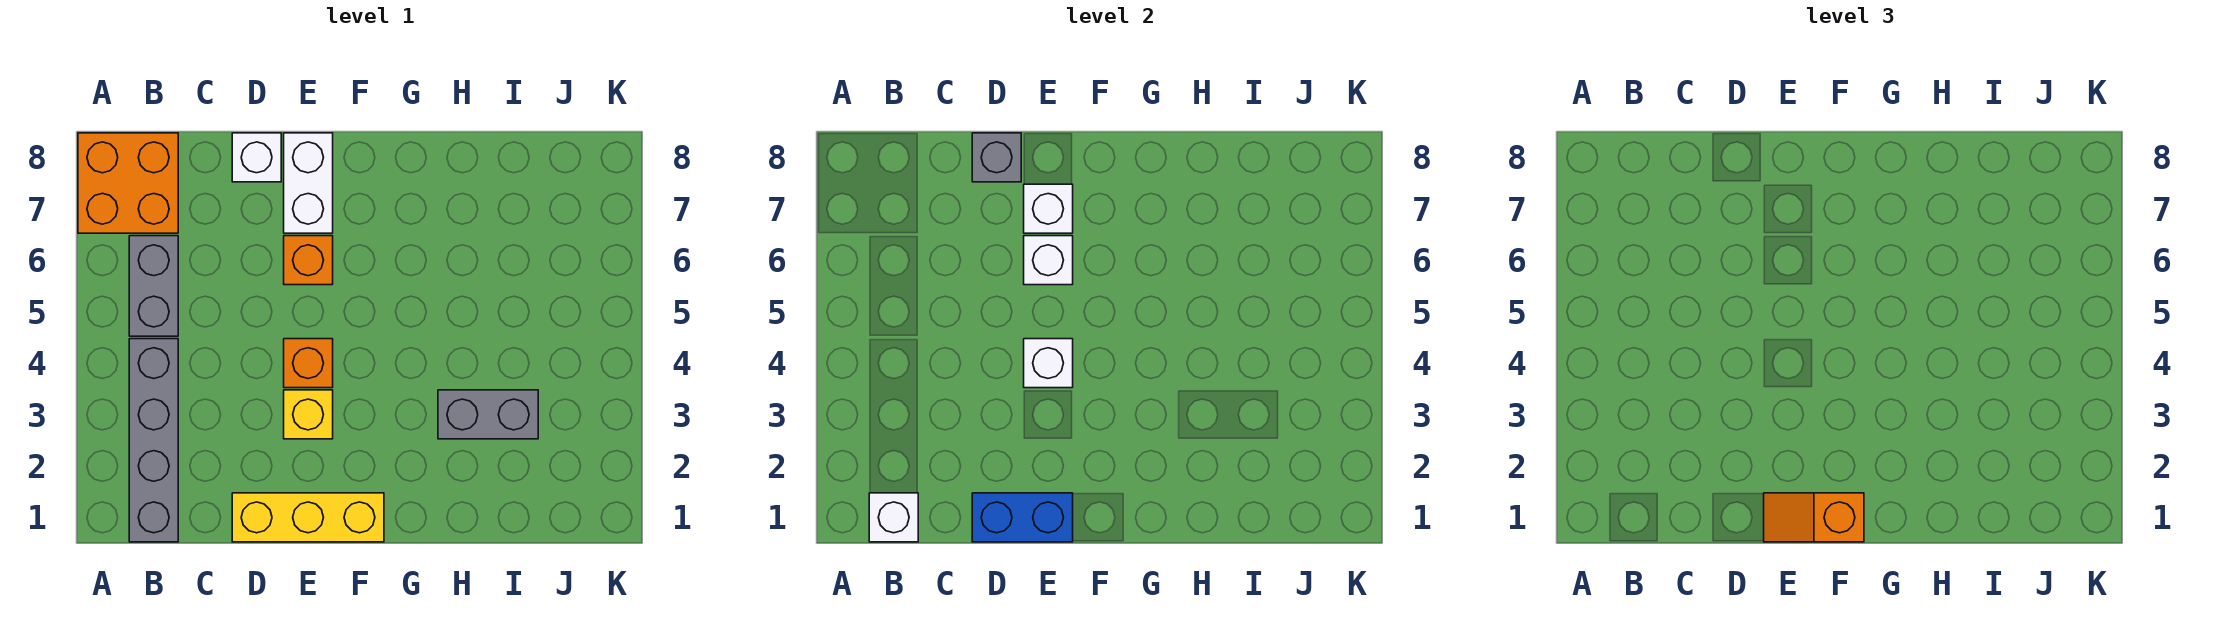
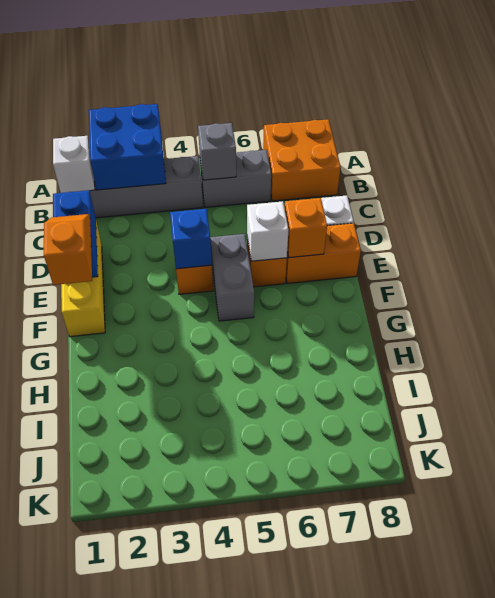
none -> blue brick A2:B3 level 2
grey brick D8 level 2 -> grey brick B5 level 2
yellow brick E3 level 1 -> none
white brick E4 level 2 -> blue brick E4 level 2
white brick E7:E8 level 1 -> orange brick E7:E8 level 1
white brick E7 level 2 -> orange brick E7 level 2
grey brick H3:I3 level 1 -> grey brick E5:F5 level 1

